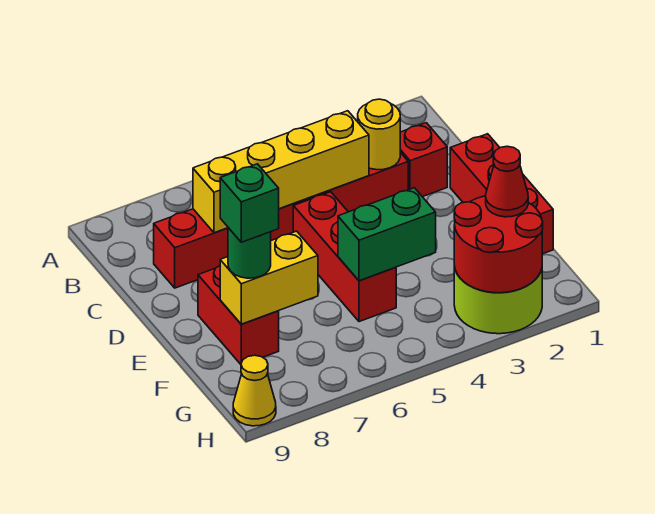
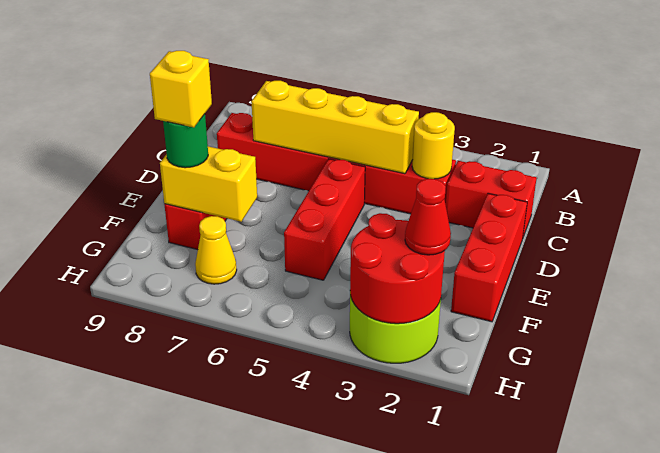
red brick C2 level 1 -> red brick C1:C2 level 1
green brick F4:F5 level 2 -> none
green brick F8 level 4 -> yellow brick F8 level 4
yellow cone H9 level 1 -> yellow cone G7 level 1

